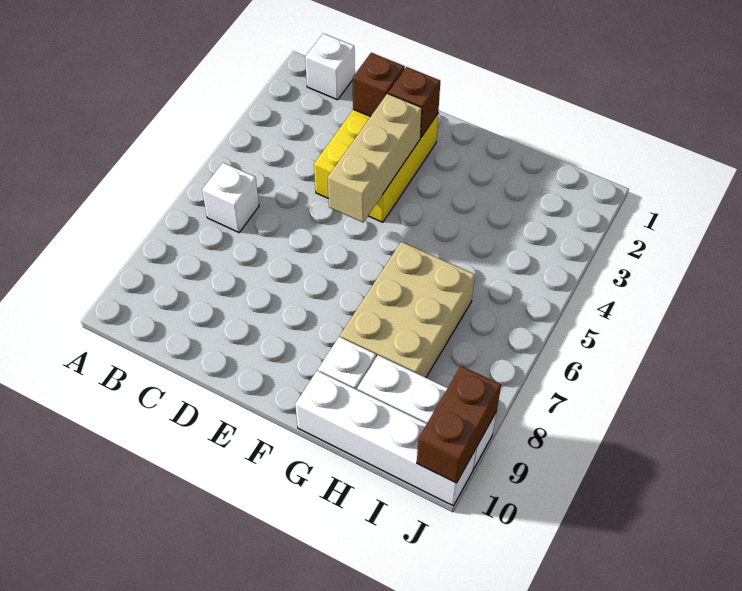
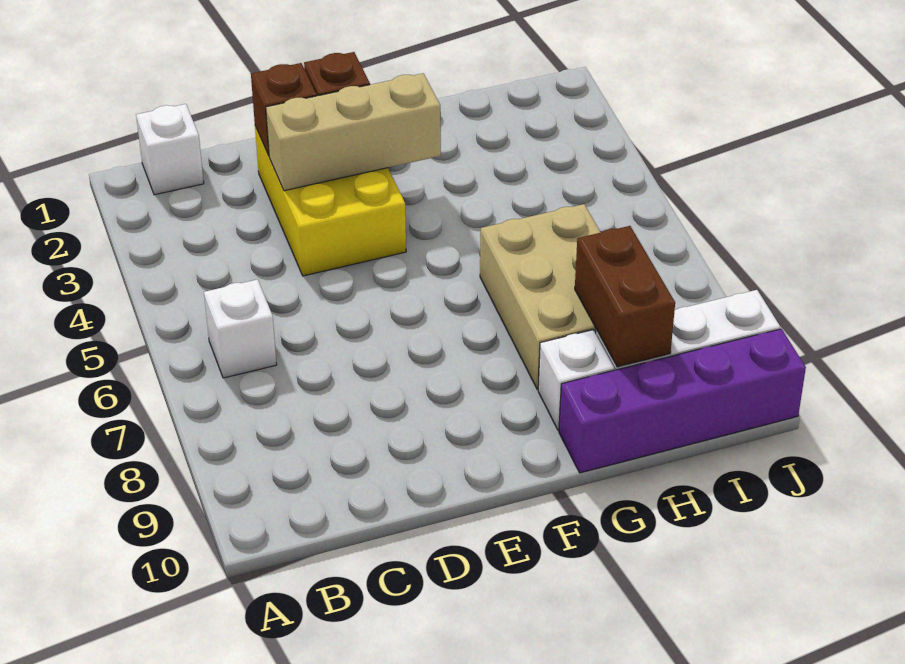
tan brick E3:E5 level 2 -> tan brick D3:F3 level 2
white brick G10:J10 level 1 -> purple brick G10:J10 level 1
brown brick J9:J10 level 2 -> brown brick H8:H9 level 2

